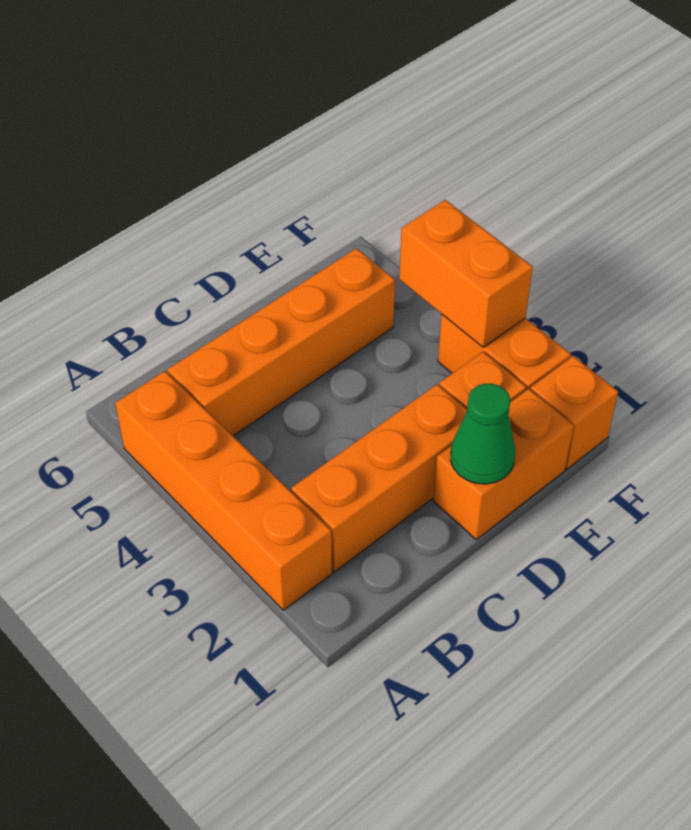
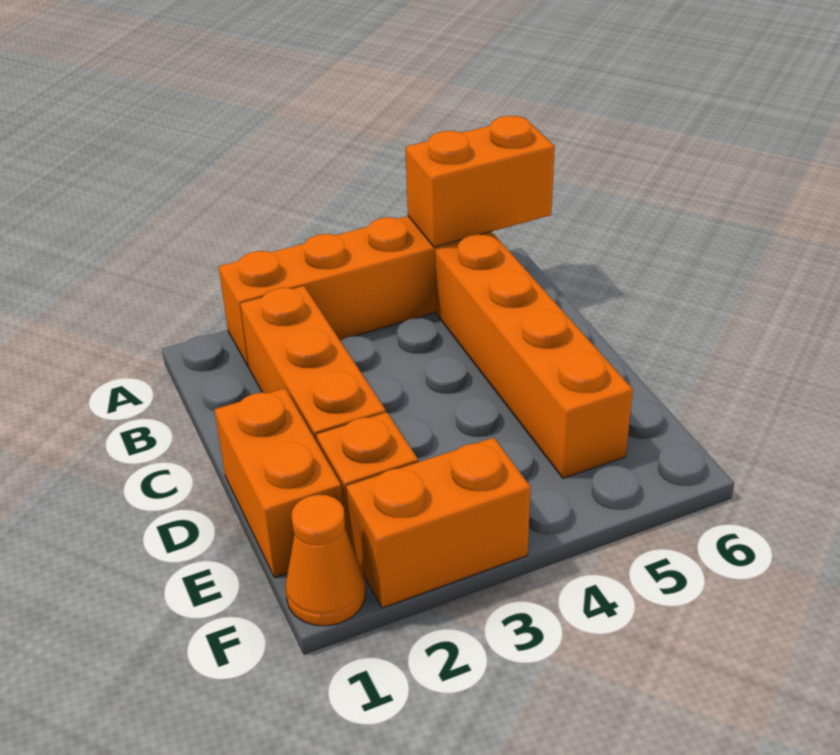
green cone D1 level 2 -> none
orange brick F1 level 1 -> orange cone F1 level 1
orange brick F3:F4 level 2 -> orange brick A5:A6 level 2

